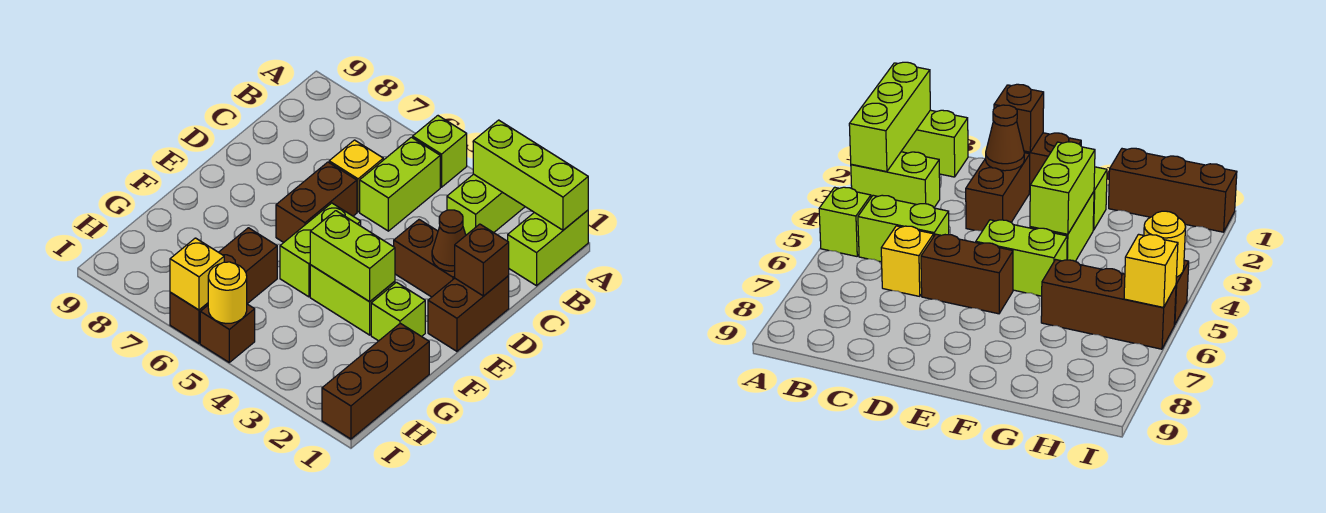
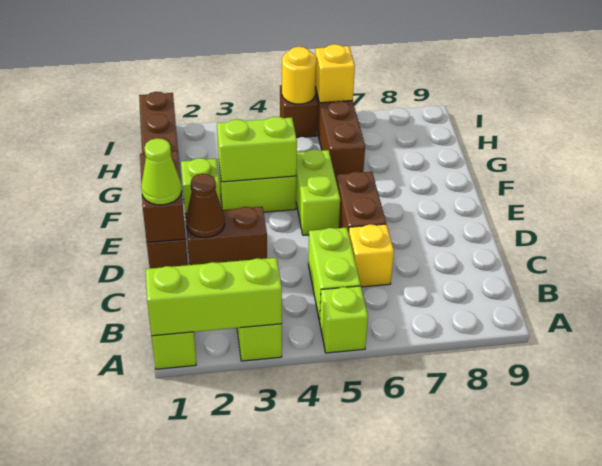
brown brick D1 level 2 -> brown brick D1:E1 level 2
none -> lime cone D1 level 3

